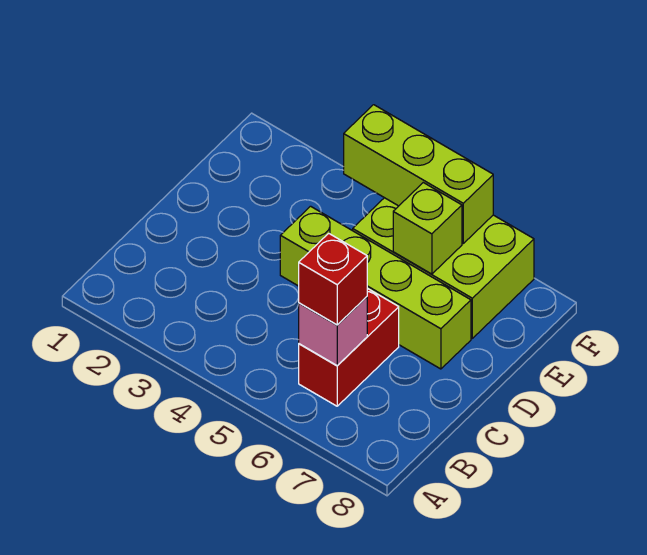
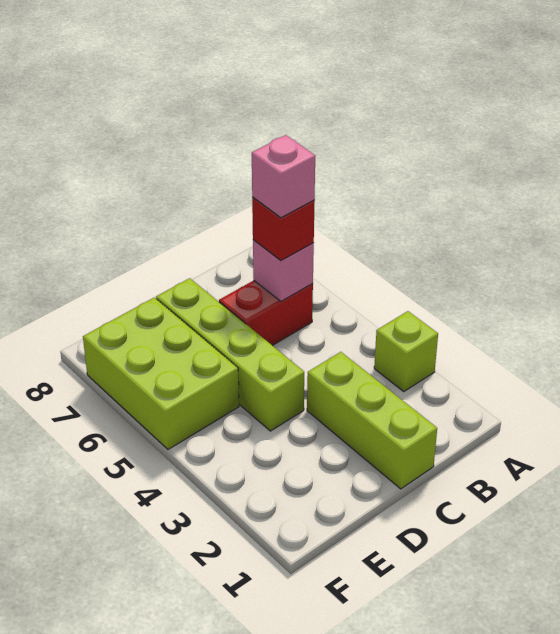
none -> pink brick B6 level 4
lime brick E6 level 2 -> lime brick A3 level 1
lime brick F4:F6 level 2 -> lime brick C1:C3 level 1

